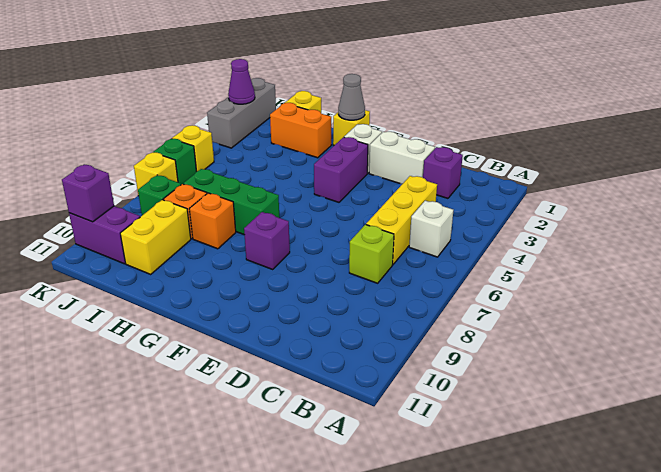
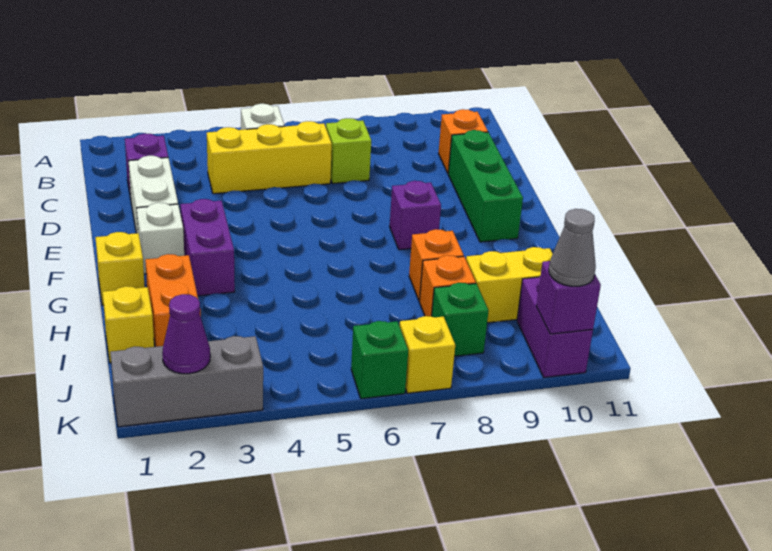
none -> orange brick C10 level 1
purple brick F3:F4 level 1 -> purple brick F3:G3 level 1
grey cone G1 level 2 -> grey cone K10 level 3
green brick G7:I7 level 1 -> green brick D10:F10 level 1
yellow brick K5 level 1 -> none

